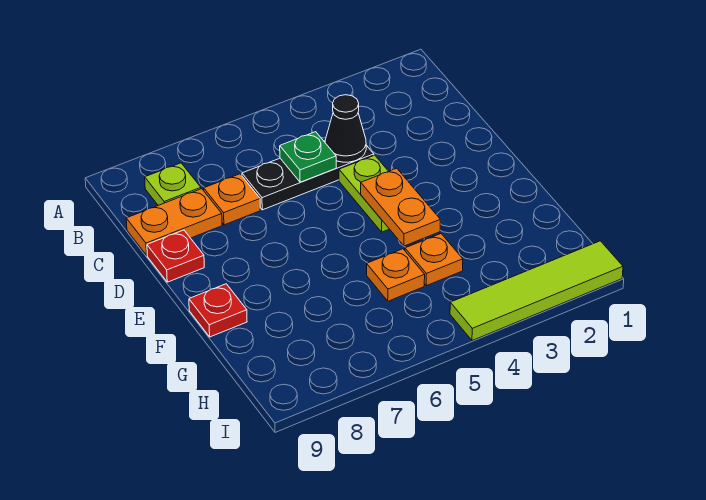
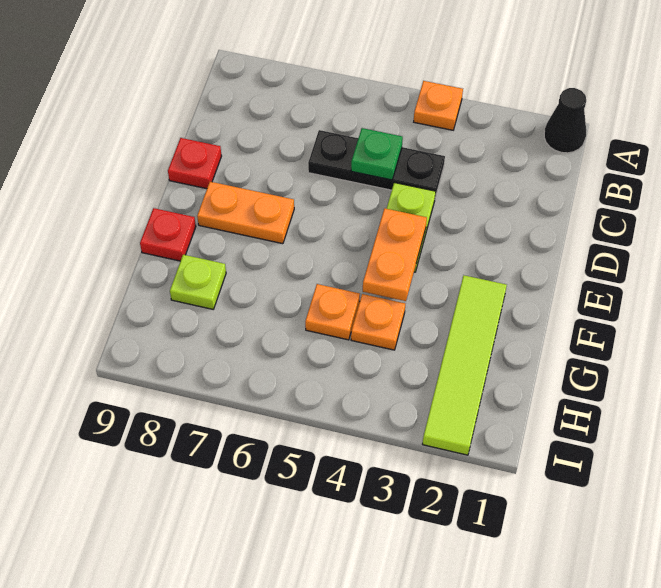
lime plate B8 level 1 -> lime plate G8 level 1
black cone C4 level 2 -> black cone A1 level 1
orange plate C7 level 1 -> orange plate A4 level 1
orange plate C8:C9 level 1 -> orange plate E7:E8 level 1
lime tile I1:I4 level 1 -> lime tile F2:I2 level 1

